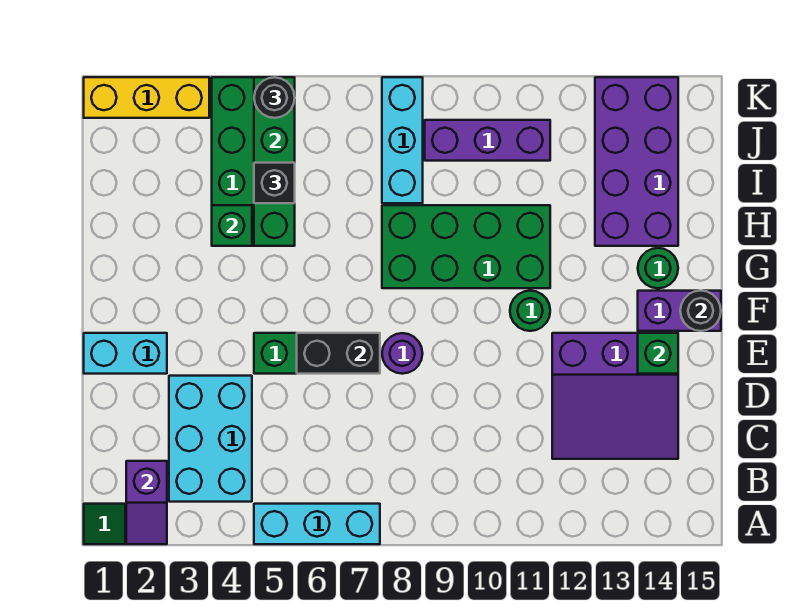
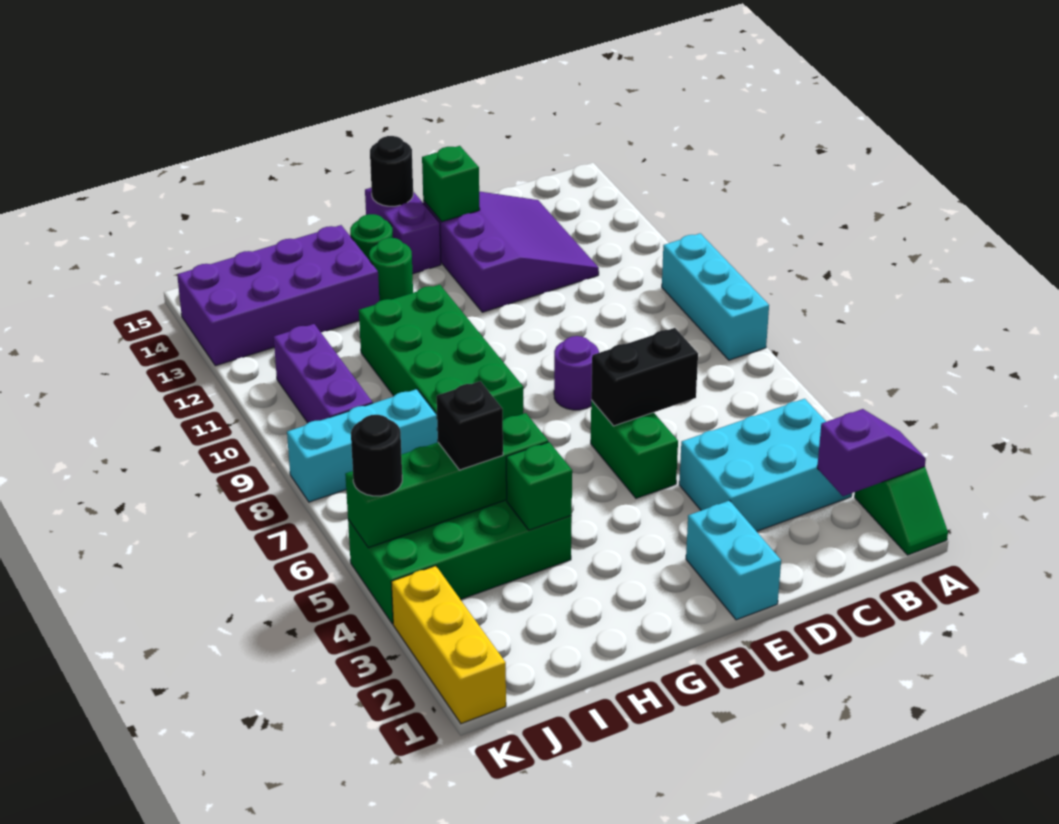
cyan brick A5:A7 level 1 -> cyan brick A8:A10 level 1
black brick E6:E7 level 2 -> black brick D6:E6 level 2
green round brick F11 level 1 -> green round brick G13 level 1

